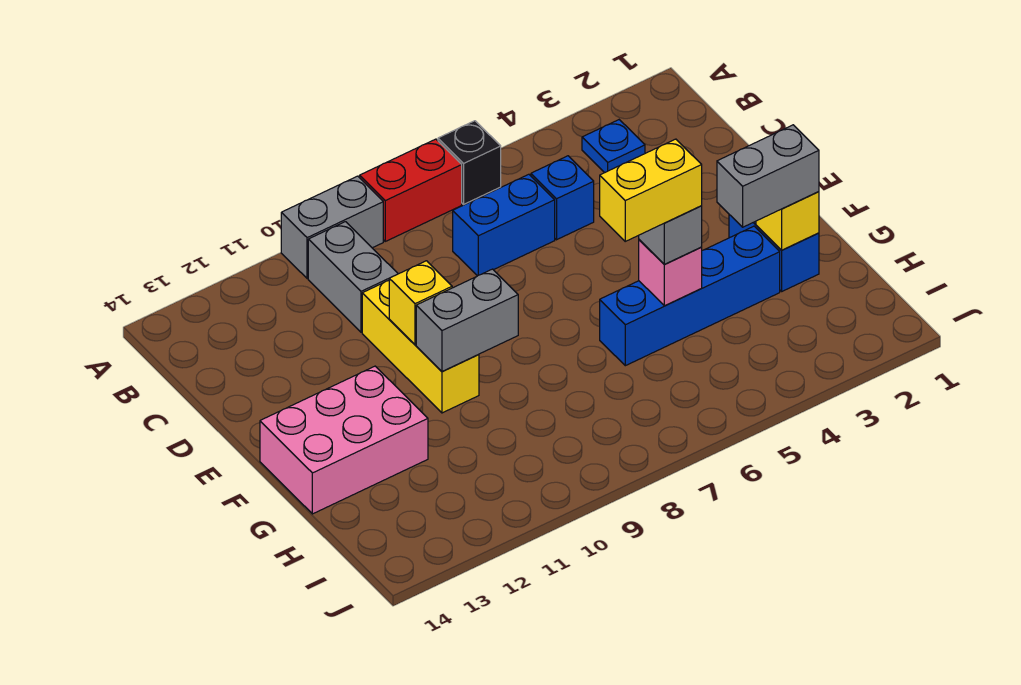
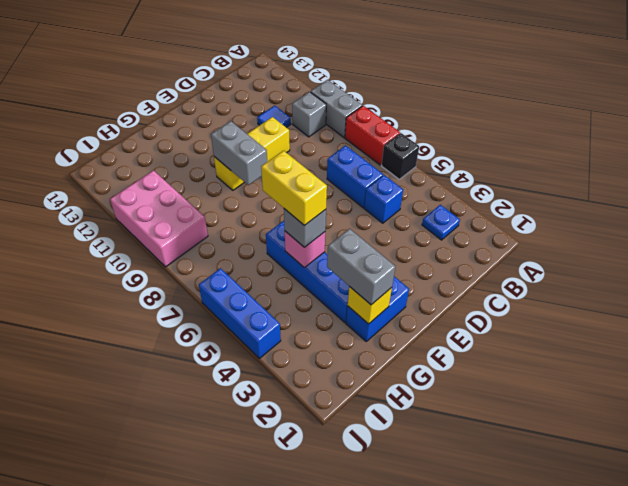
grey brick B10:C10 level 1 -> grey brick B10 level 1
none -> blue tile C11 level 1
yellow brick E10 level 2 -> none
pink brick F12:G14 level 1 -> pink brick I9:J11 level 1
none -> blue brick J4:J6 level 1

